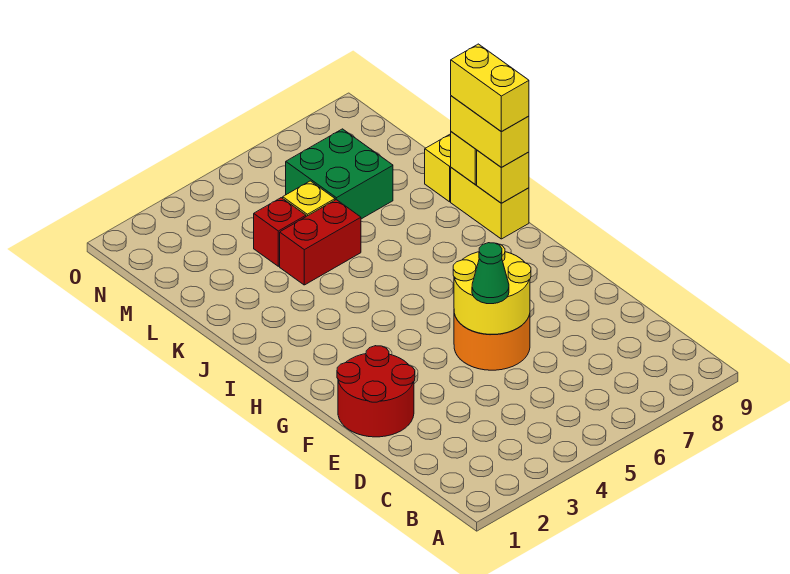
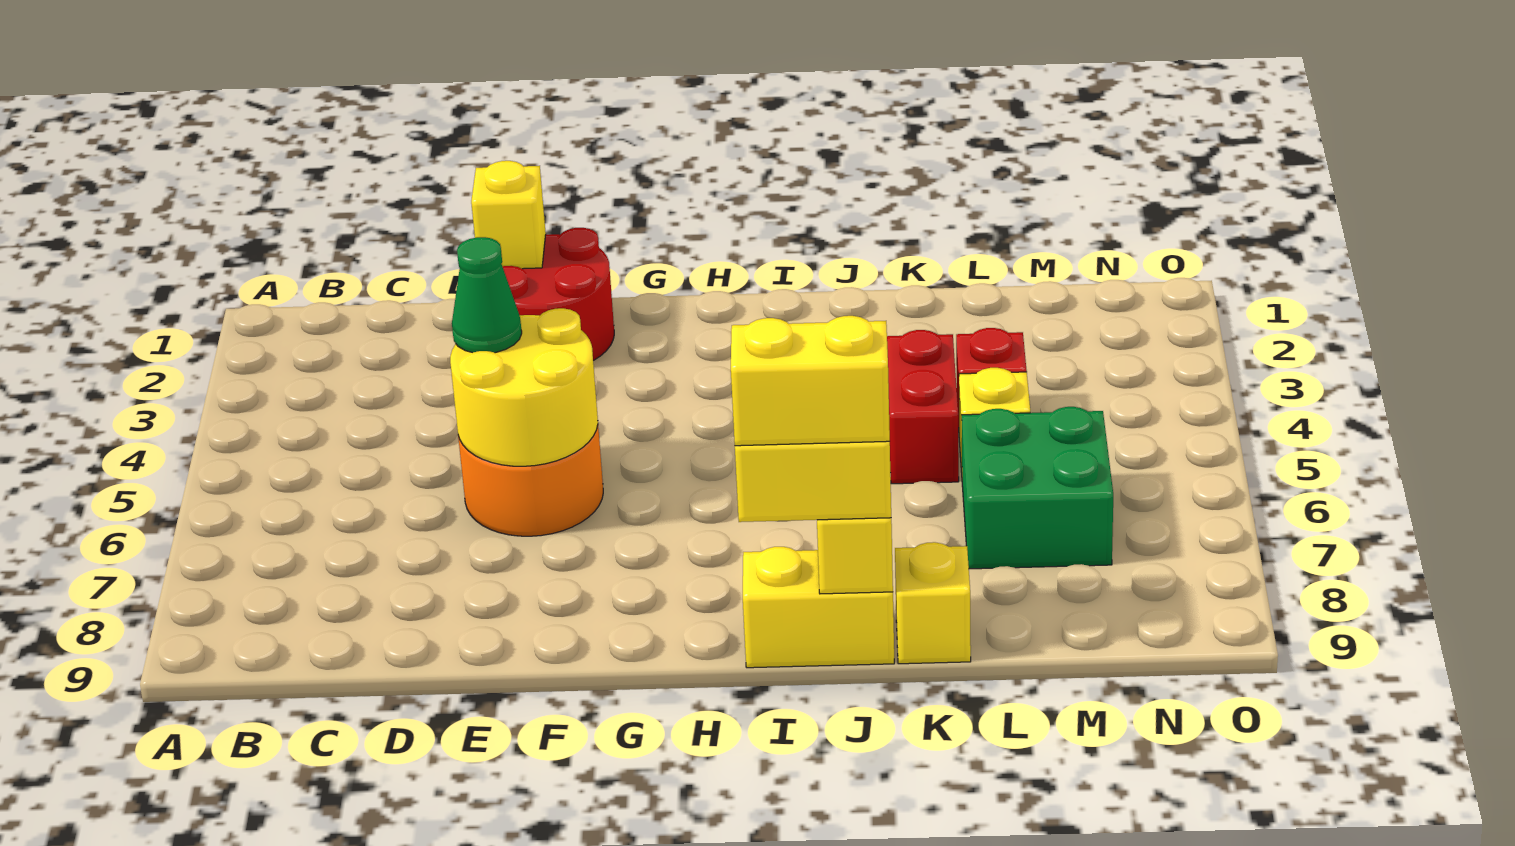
yellow brick I9 level 2 -> yellow brick E1 level 2

